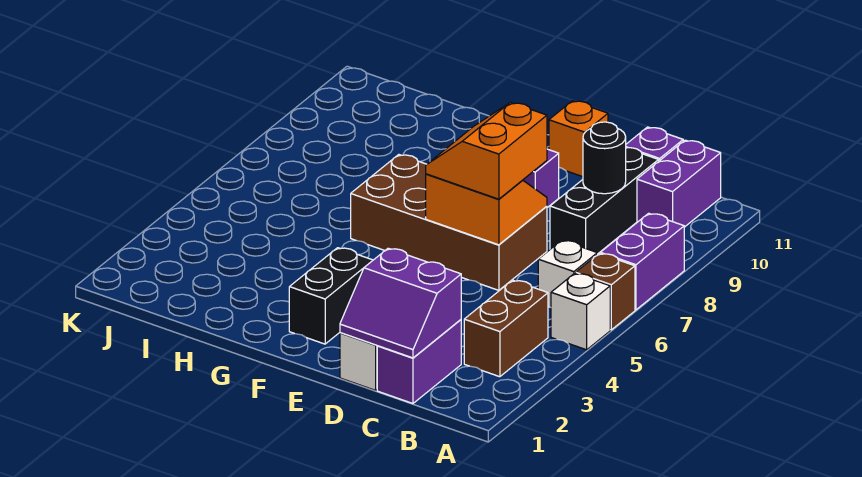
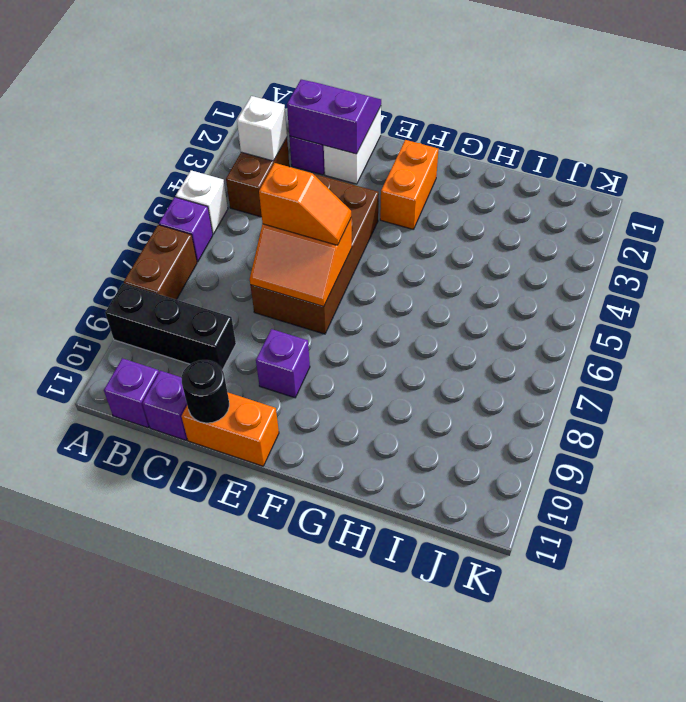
brown brick A6 level 1 -> purple brick A6 level 1
purple brick A7:A8 level 1 -> brown brick A7:A8 level 1
white brick B6 level 1 -> white brick B3 level 2
purple brick B10:B11 level 1 -> purple brick B11 level 1
black brick C8:C10 level 1 -> black brick A9:C9 level 1
black round brick C9 level 2 -> black round brick D11 level 2
brown brick D6:G7 level 1 -> brown brick D4:E7 level 1
orange slope D6:E7 level 3 top D -> orange slope D6:E6 level 3 top D
orange brick E11 level 1 -> orange brick D11:E11 level 1
black brick F2:F3 level 1 -> orange brick F2:F3 level 1

